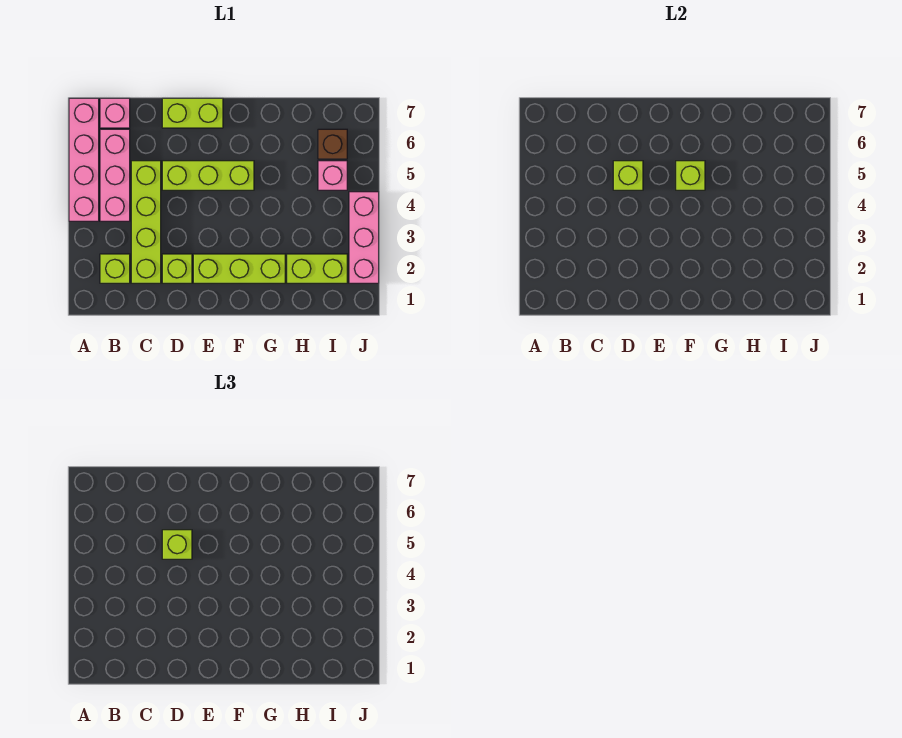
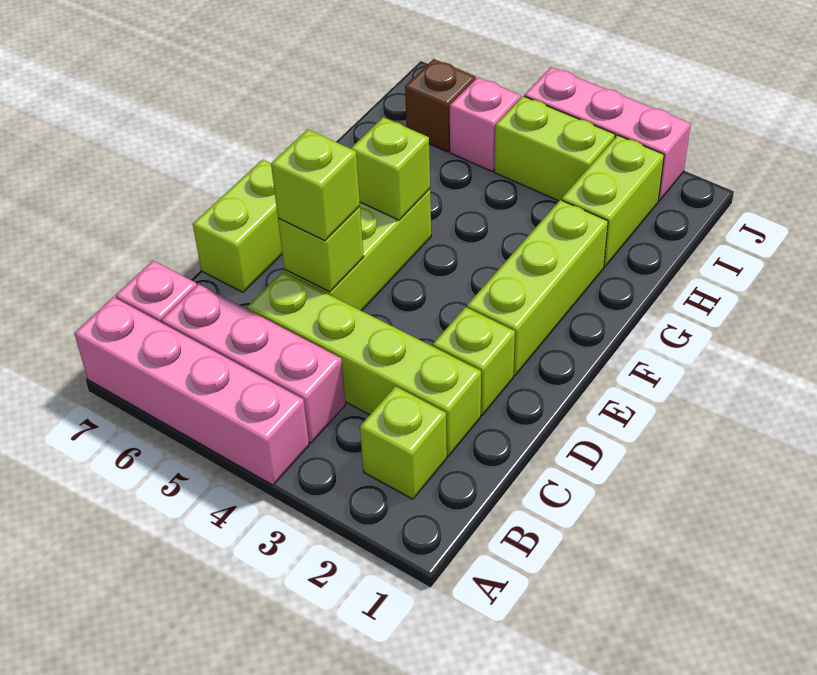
none -> lime brick I3:I4 level 1

